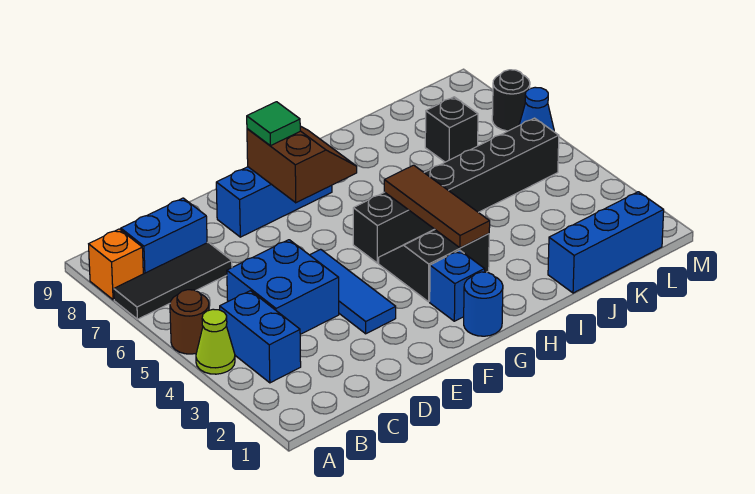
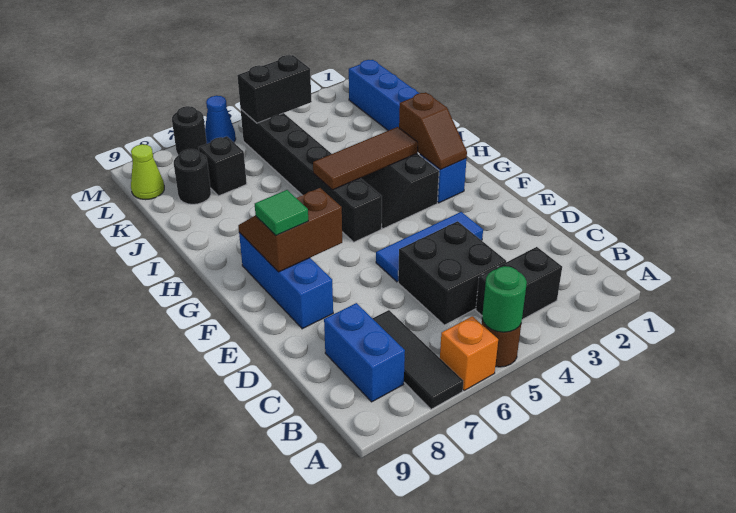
lime cone A4 level 1 -> lime cone L9 level 1
none -> green round brick A5 level 2
orange brick A8 level 1 -> orange brick A6 level 1
blue brick B3:B4 level 1 -> black brick B3:B4 level 1
blue brick C4:D5 level 1 -> black brick C4:D5 level 1
blue round brick G1 level 1 -> none
none -> brown slope G2:H2 level 2 top H
none -> black round brick K8 level 1
none -> black brick L4:L5 level 2

